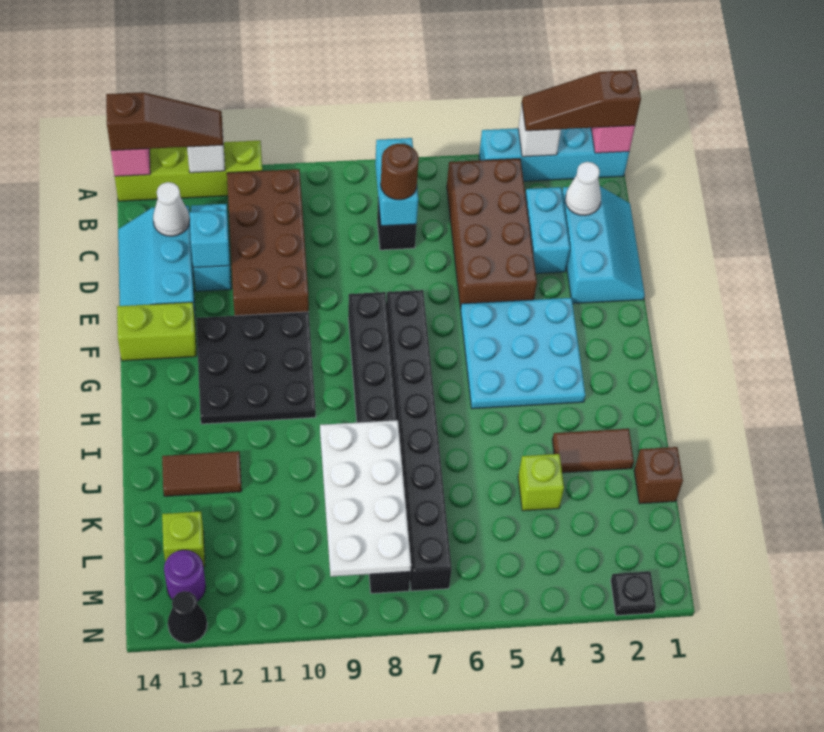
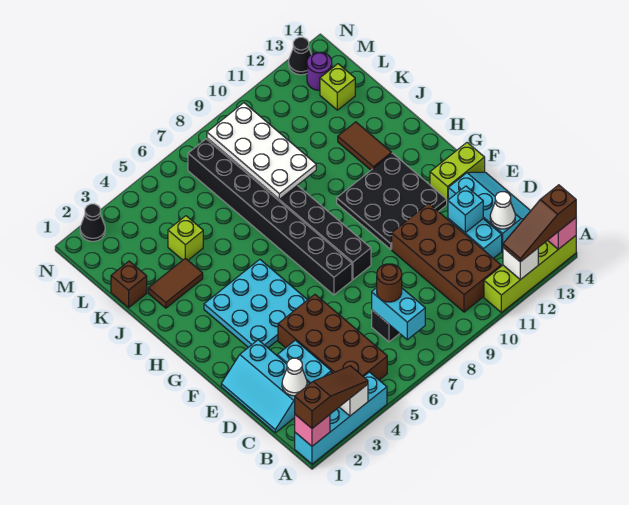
brown tile J12:J13 level 1 -> brown tile I12:J12 level 1
black plate N2 level 1 -> black cone N2 level 1

